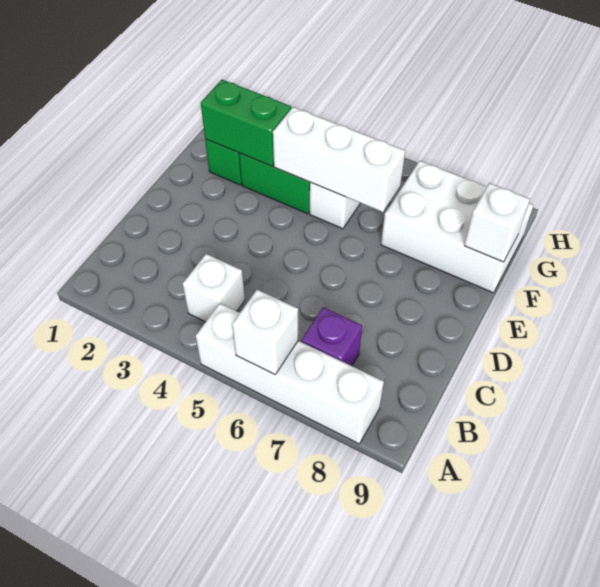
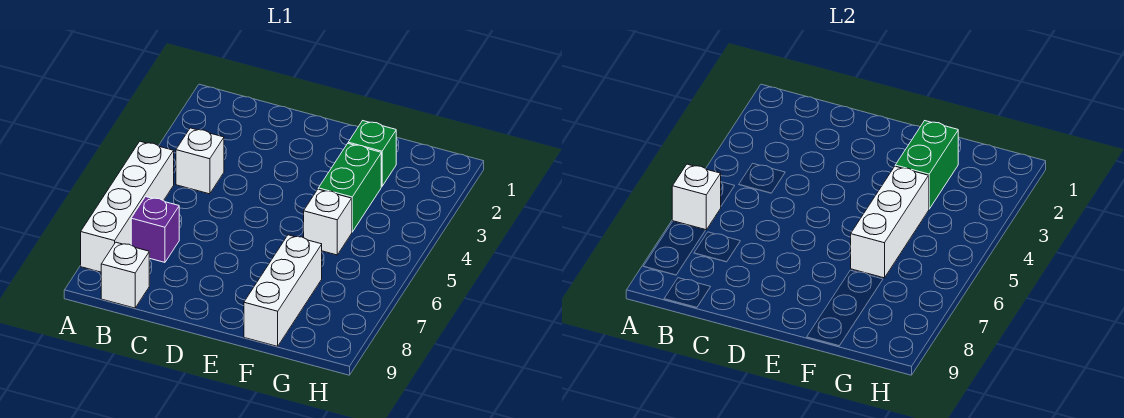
white brick F7:G9 level 1 -> white brick F7:F9 level 1
white brick F9 level 2 -> white brick B9 level 1

